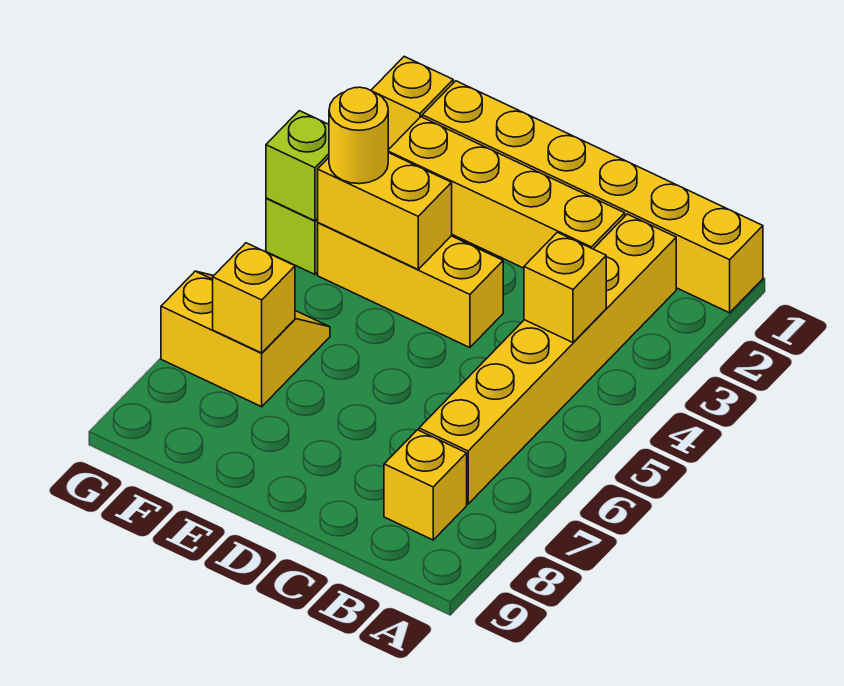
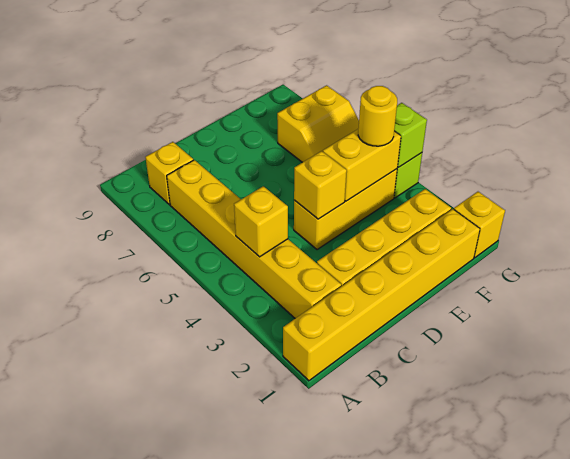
yellow brick F7 level 2 -> yellow brick D4 level 2

